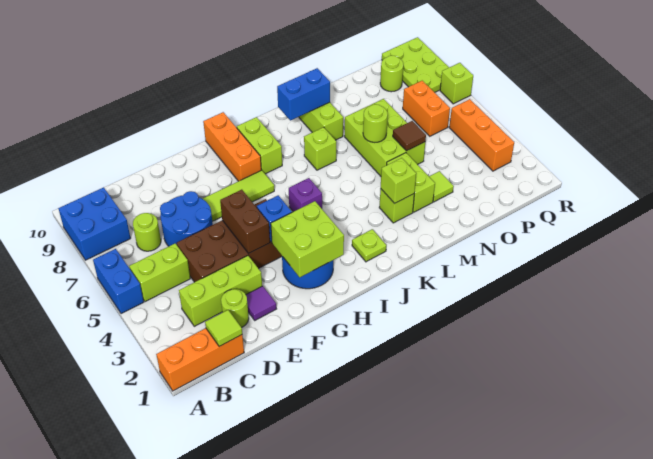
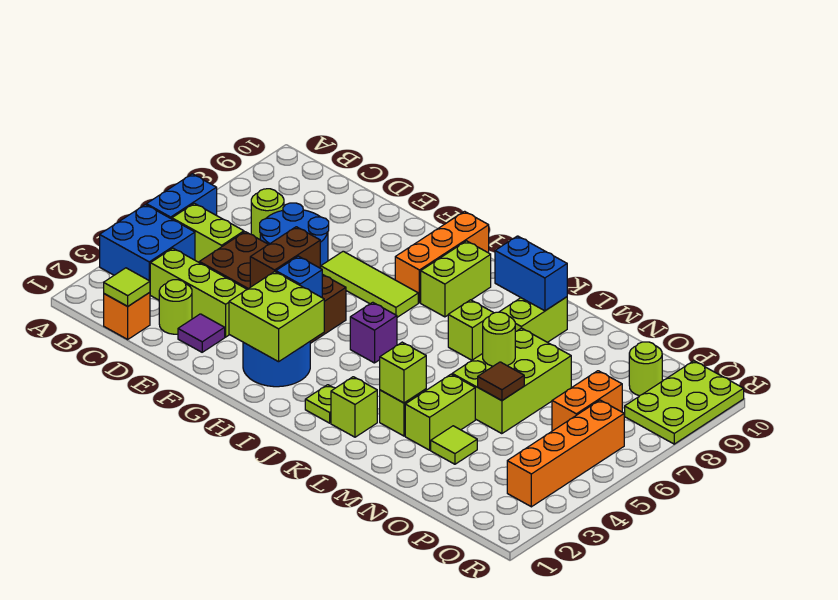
orange brick A1:C1 level 1 -> orange brick C1 level 1
blue brick A8:B9 level 1 -> blue brick A3:B4 level 1
orange brick Q3:Q5 level 1 -> orange brick Q3:Q6 level 1
lime brick R7 level 1 -> lime brick K2 level 1

